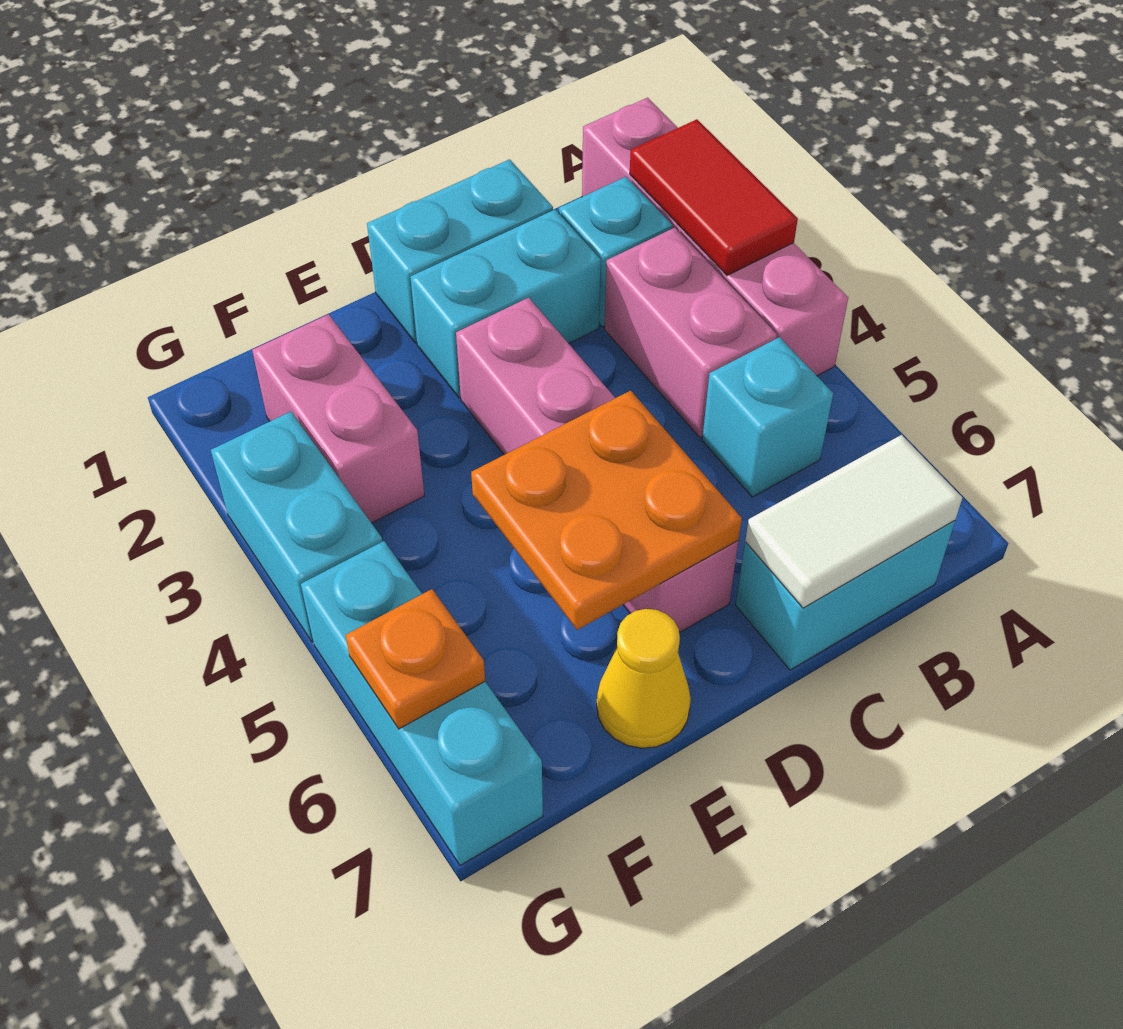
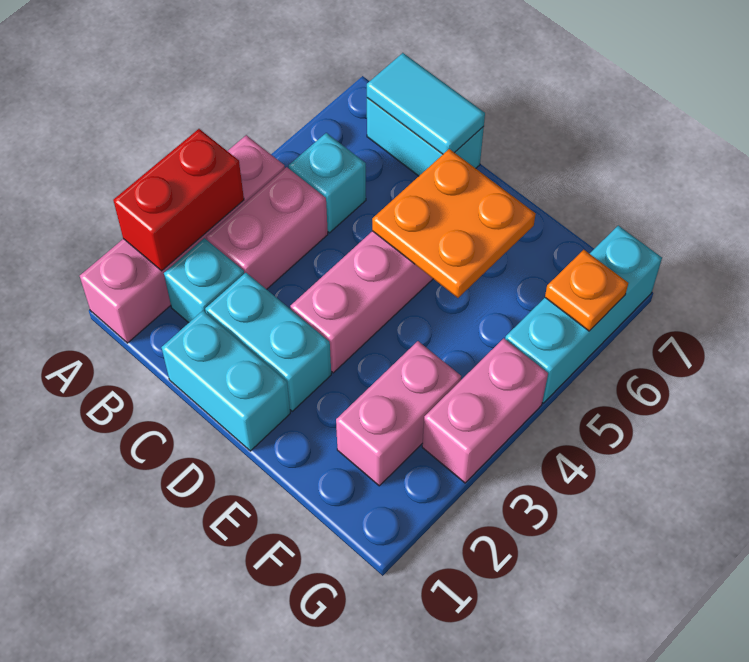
red tile A2:A3 level 2 -> red brick A2:A3 level 2
white tile B7:C7 level 2 -> cyan tile B7:C7 level 2
yellow cone E7 level 1 -> none
cyan brick G3:G4 level 1 -> pink brick G3:G4 level 1

